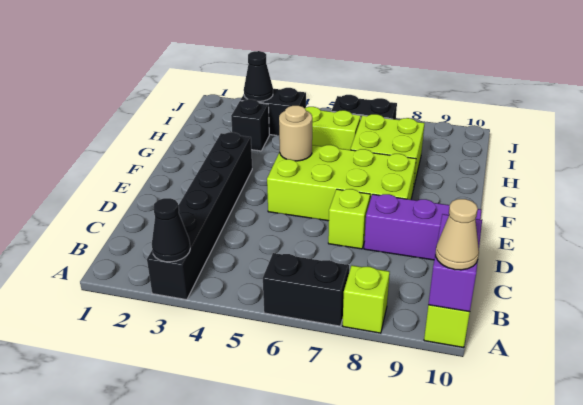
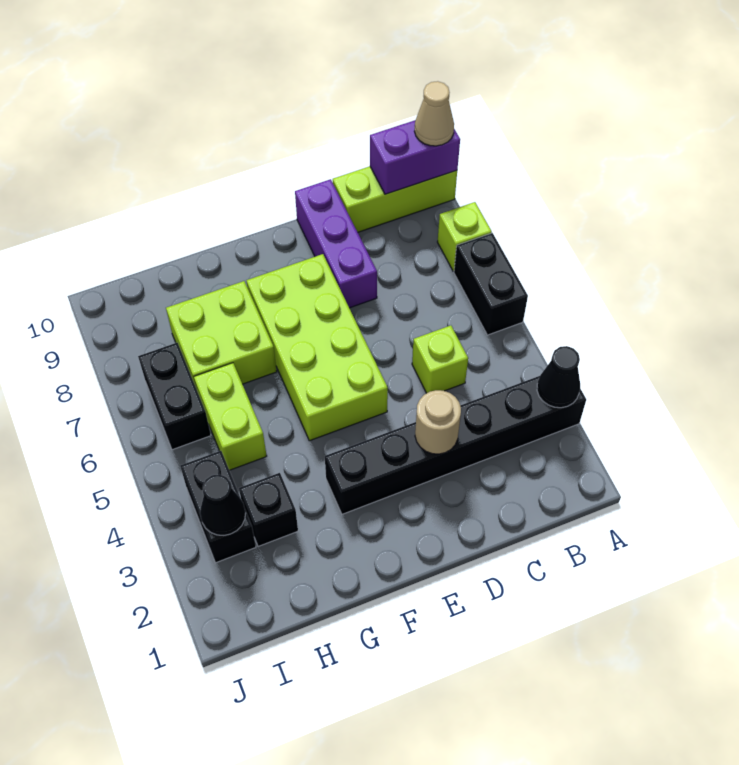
lime brick D7 level 1 -> lime brick C5 level 1
tan round brick F5 level 2 -> tan round brick D3 level 2

